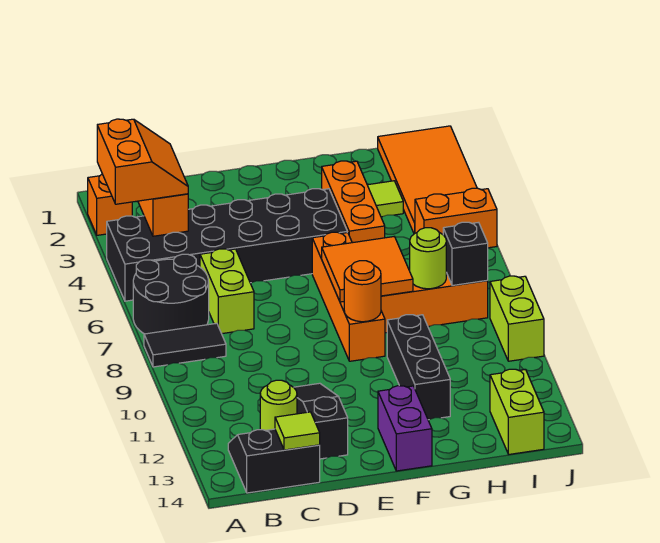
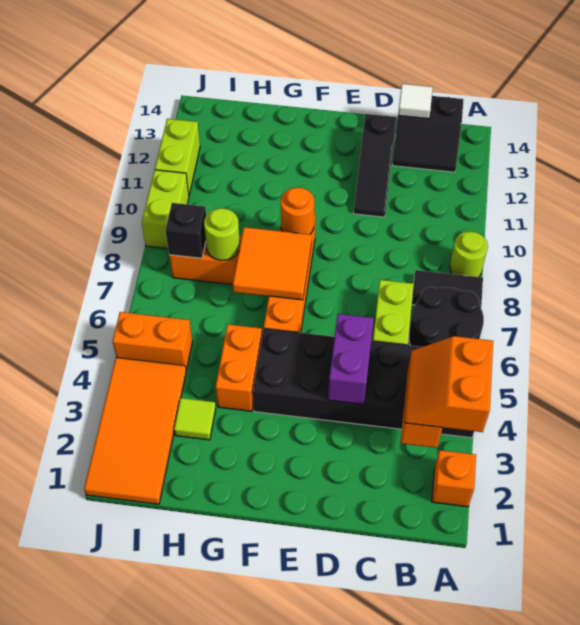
lime round brick C12 level 1 -> lime round brick A9 level 1
lime tile C14 level 2 -> white tile C14 level 2
purple brick F13:F14 level 1 -> purple brick D4:D5 level 2
orange brick G3:G5 level 1 -> orange brick G4:G5 level 1
black brick G10:G12 level 1 -> none
lime brick I13:I14 level 1 -> lime brick J11:J12 level 1

